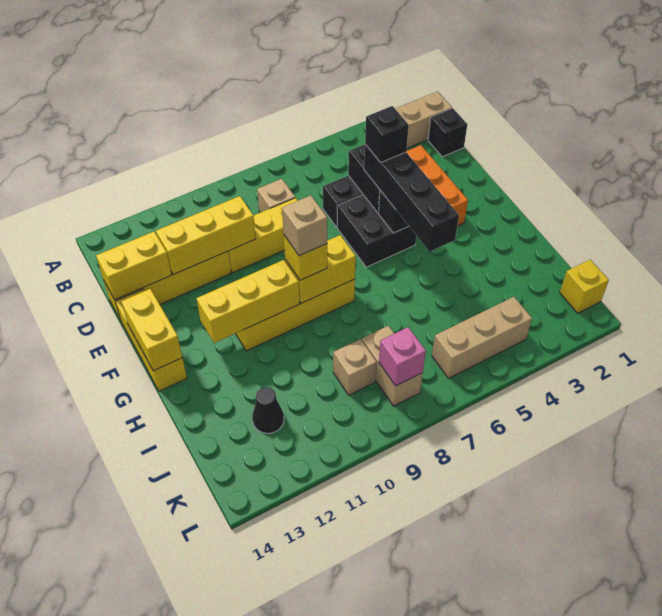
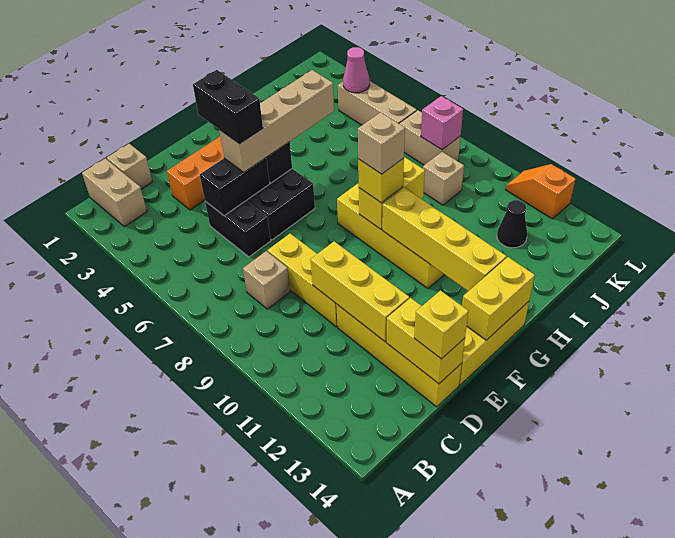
black brick C1 level 1 -> tan brick C1 level 1
black brick E5:H5 level 3 -> tan brick E5:H5 level 3
black brick E5 level 4 -> black brick E4:E5 level 4
yellow brick G8:G9 level 2 -> yellow brick G9:H9 level 2
yellow brick G10:G12 level 2 -> yellow brick G10:G13 level 2
tan brick J8:K8 level 1 -> tan brick K7:K8 level 1
yellow brick K1 level 1 -> yellow brick D14 level 3
none -> pink cone K4 level 2
none -> orange slope L11:L12 level 1 top 12

